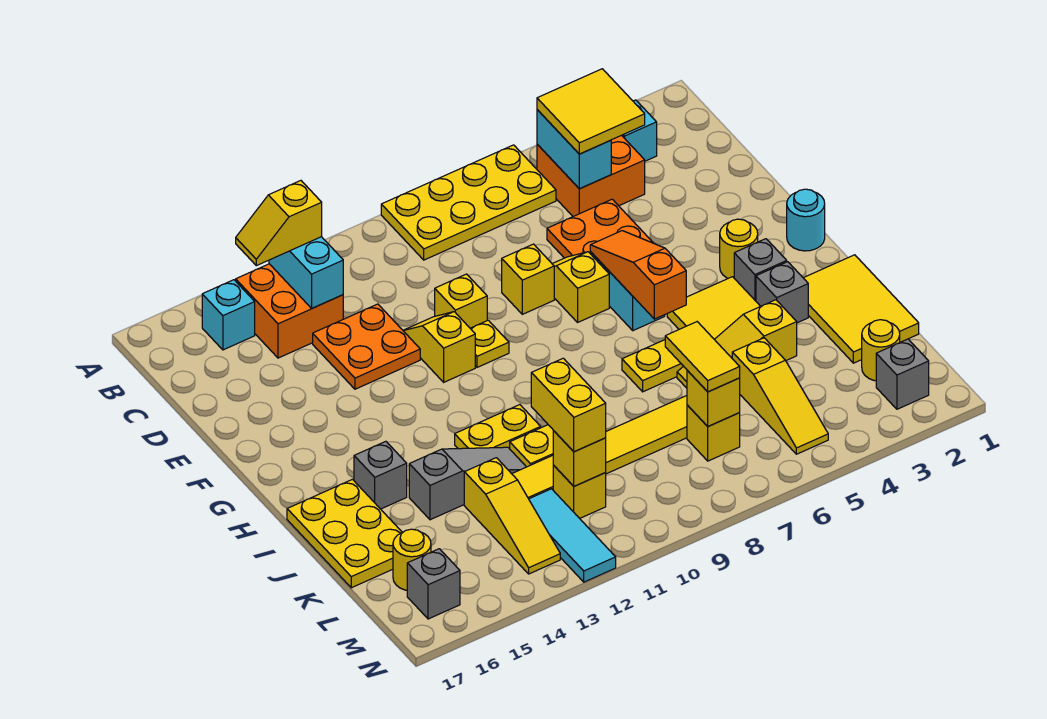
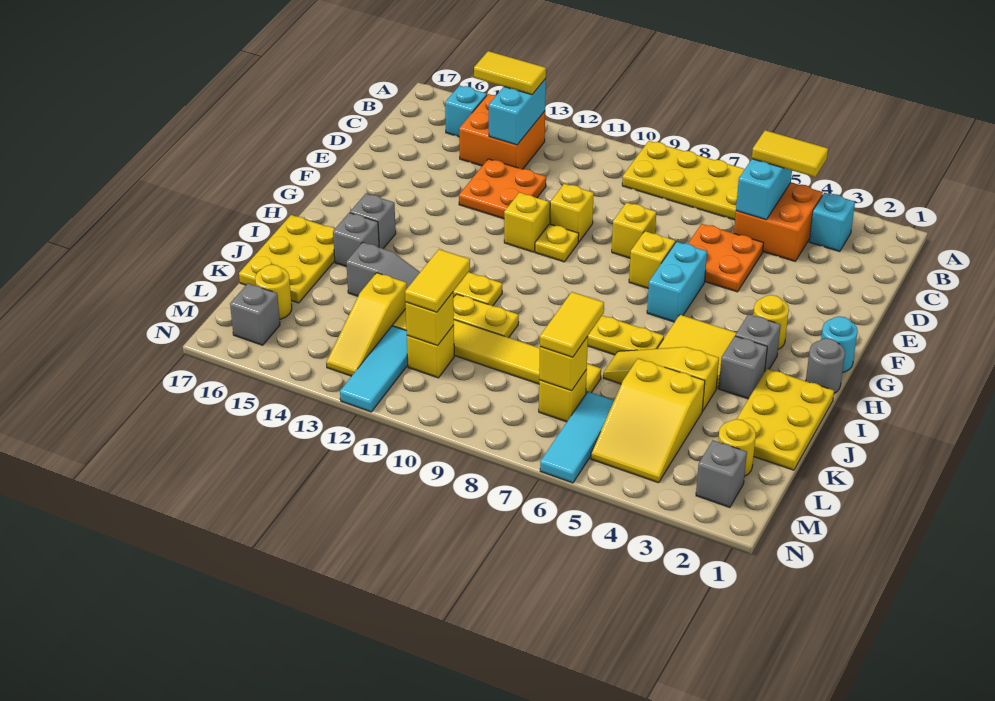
yellow tile B4:C5 level 3 -> yellow tile B4:B5 level 3
yellow slope B13:B14 level 3 top 13 -> yellow tile B13:B14 level 3
orange slope F6:H6 level 2 top H -> none
none -> grey round brick H1 level 1
none -> grey brick H15 level 1
yellow tile I1:K2 level 1 -> yellow plate I1:K2 level 1
yellow slope K5:M5 level 1 top K -> yellow slope K4:M5 level 1 top K
yellow brick K11:L11 level 3 -> yellow tile K11:L11 level 3
none -> cyan tile L6:N6 level 1

